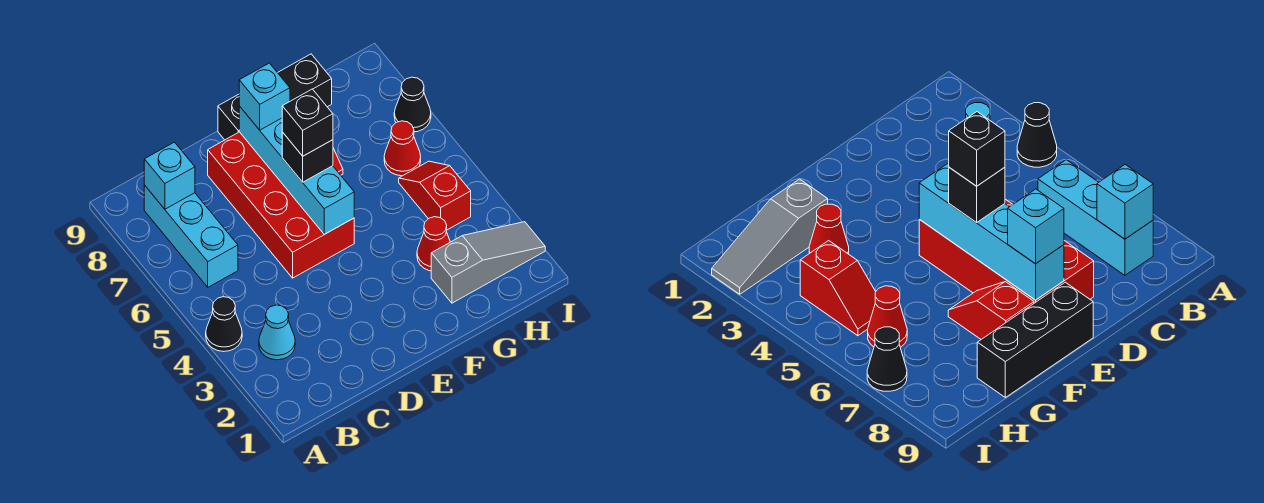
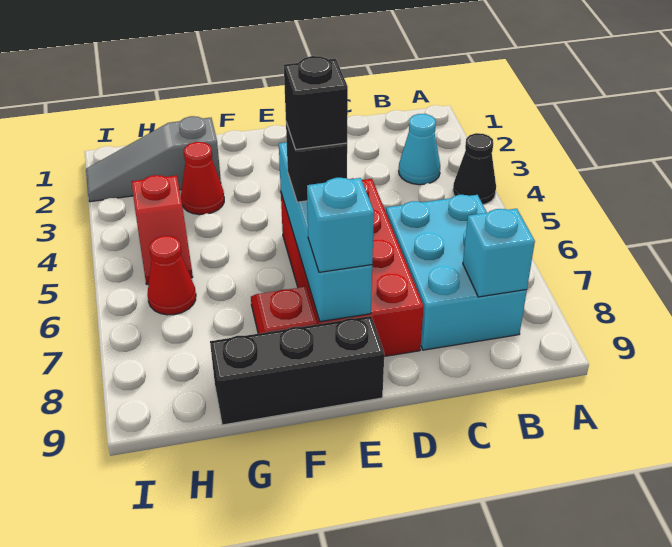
cyan brick B6:B8 level 1 -> cyan brick B6:C8 level 1
black cone I7 level 1 -> none

